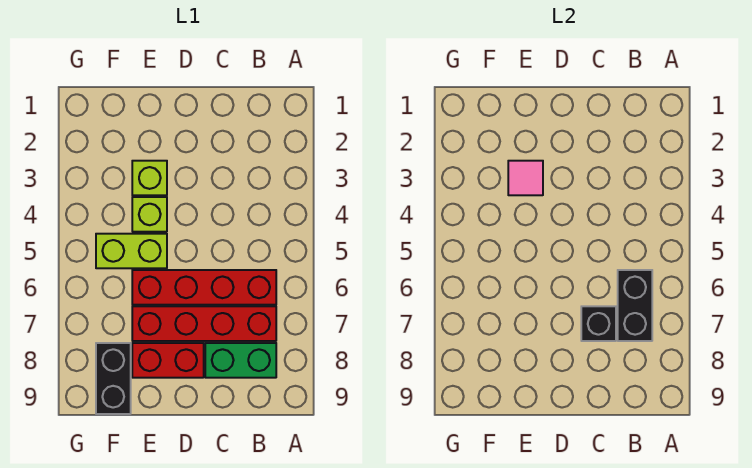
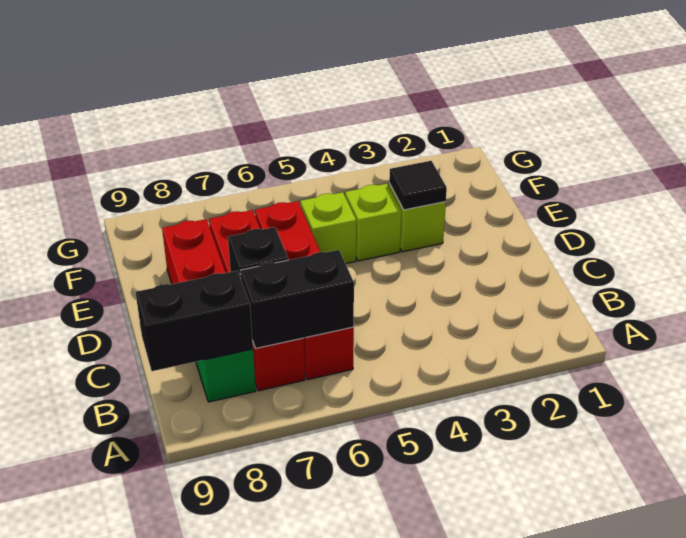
pink tile E3 level 2 -> black tile E3 level 2
lime brick E5:F5 level 1 -> lime brick E5 level 1
black brick F8:F9 level 1 -> black brick B8:B9 level 2

